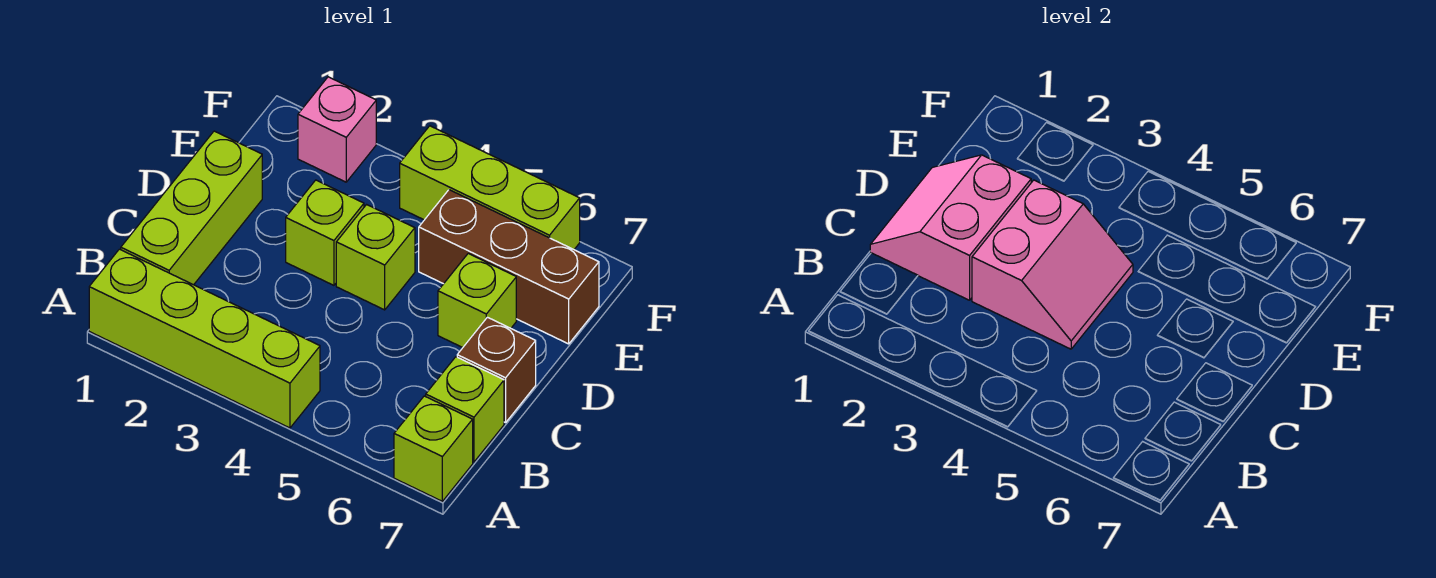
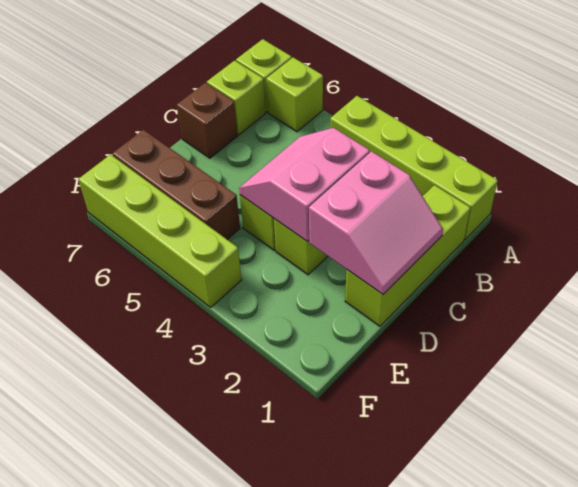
lime brick D6 level 1 -> lime brick A6 level 1
pink brick F2 level 1 -> none
lime brick F4:F6 level 1 -> lime brick F4:F7 level 1

